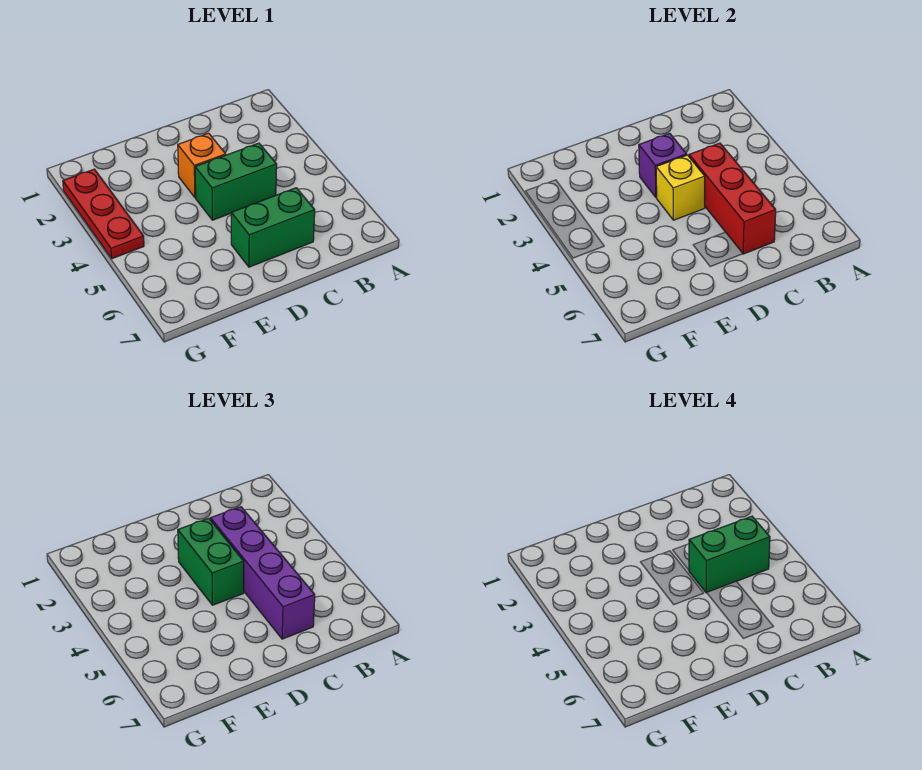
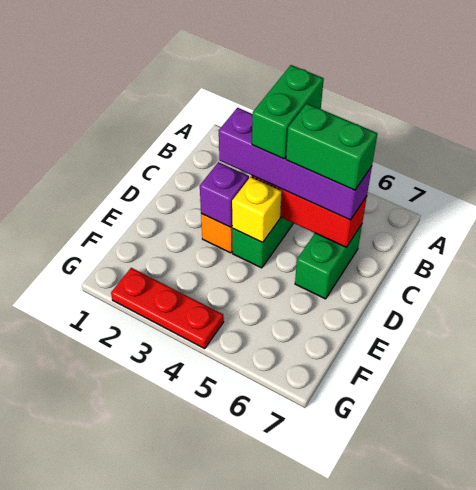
green brick D3:D4 level 3 -> green brick C5:C6 level 4

